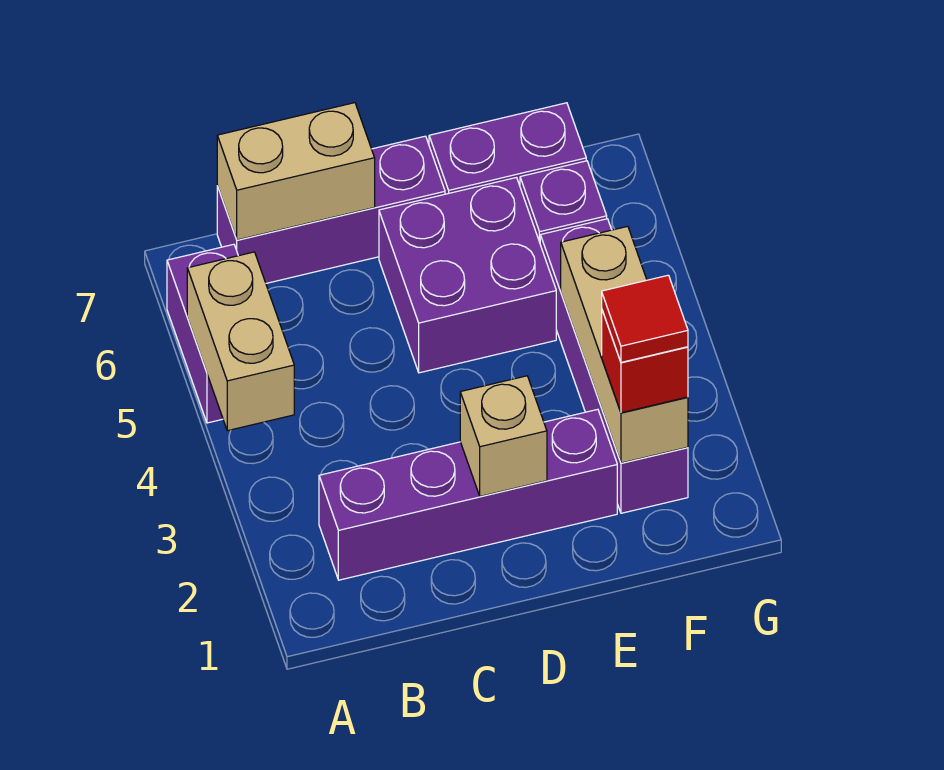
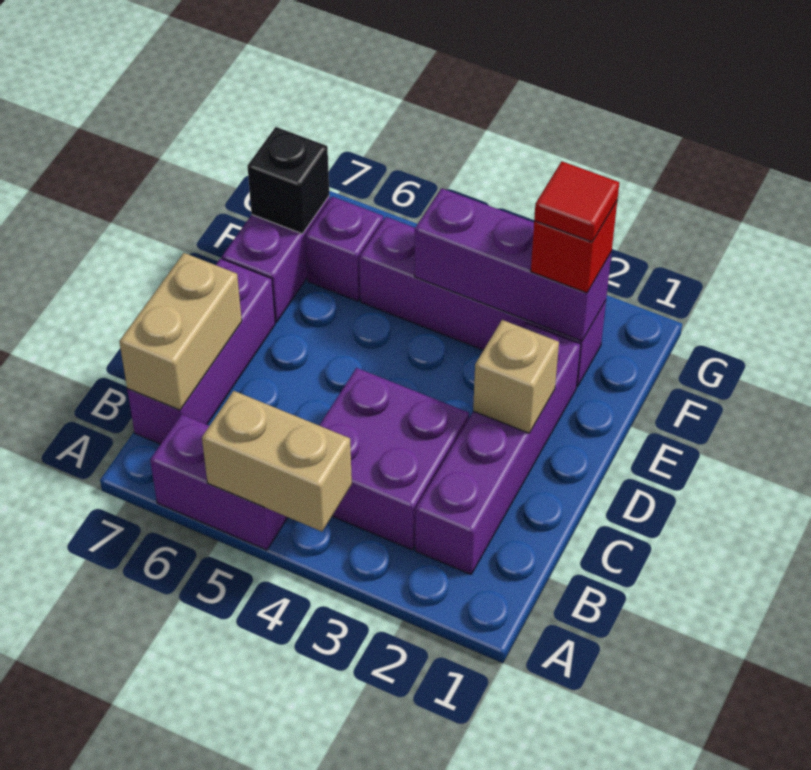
purple brick D5:E6 level 1 -> purple brick B3:C4 level 1
tan brick F2:F4 level 2 -> purple brick F2:F4 level 2
none -> black brick F7 level 2

